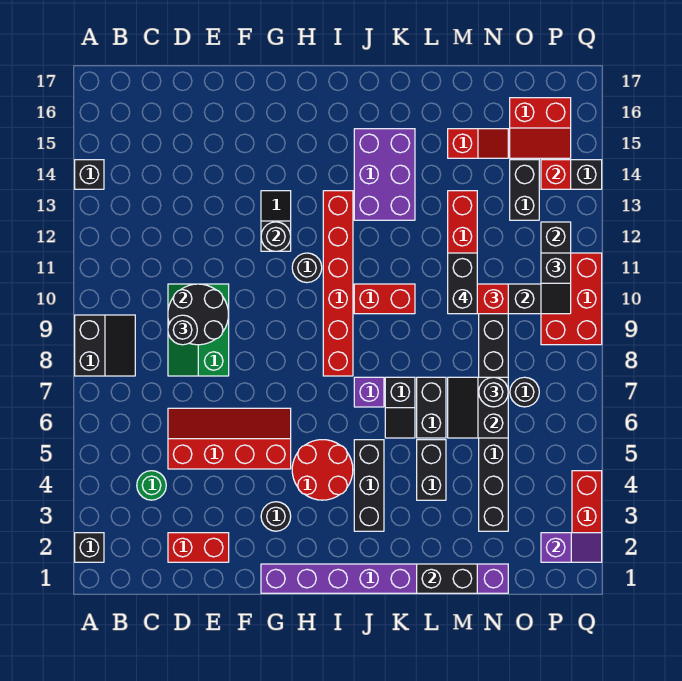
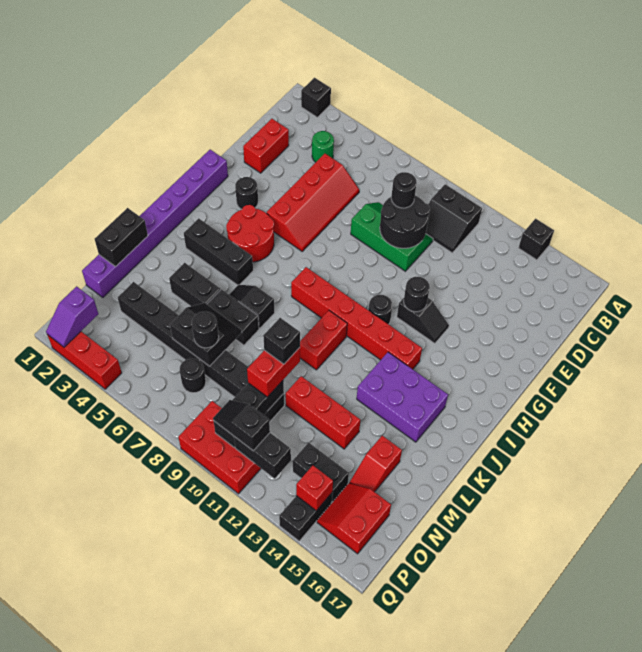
black slope A8:B9 level 1 top A -> black slope B10:C11 level 1 top B
purple brick J7 level 1 -> none
black brick M10:M11 level 4 -> black brick M10 level 4

